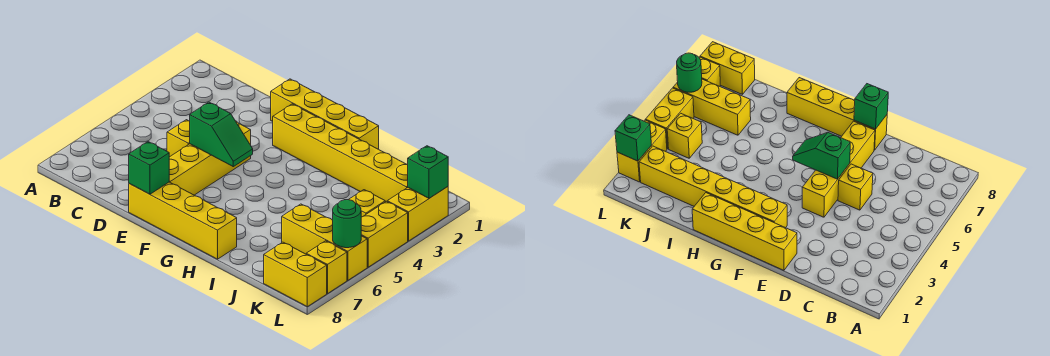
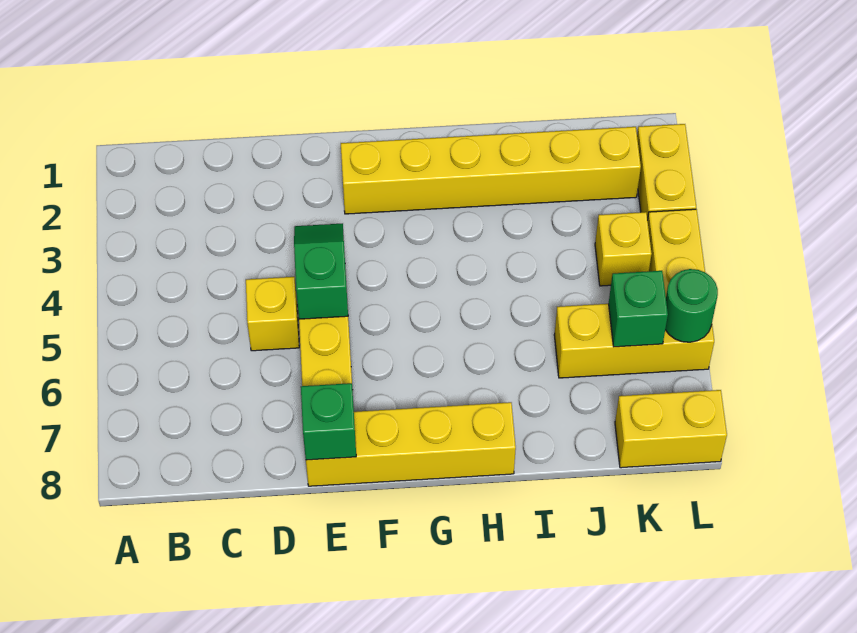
yellow brick E1:H1 level 1 -> none
green slope E5:F5 level 2 top E -> green slope E4:E5 level 2 top 5
green brick L2 level 2 -> green brick K6 level 2
yellow brick L7 level 1 -> none

